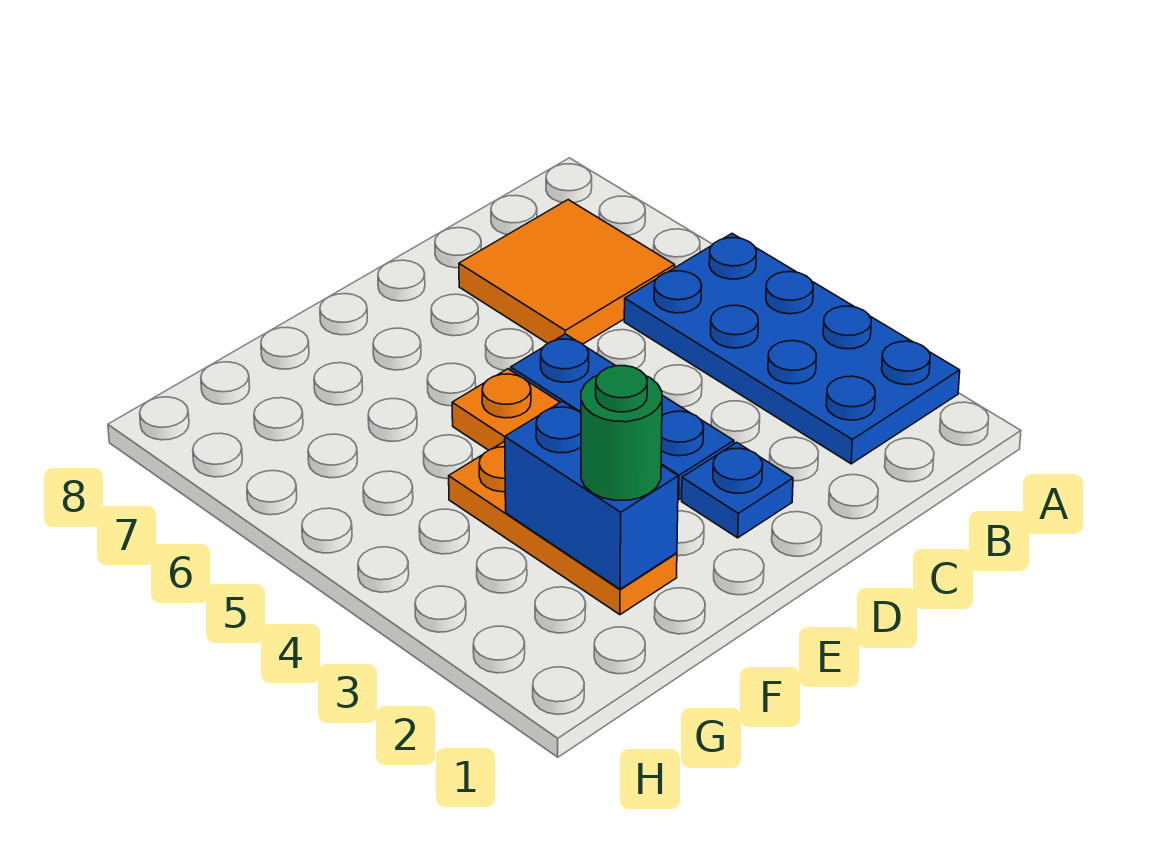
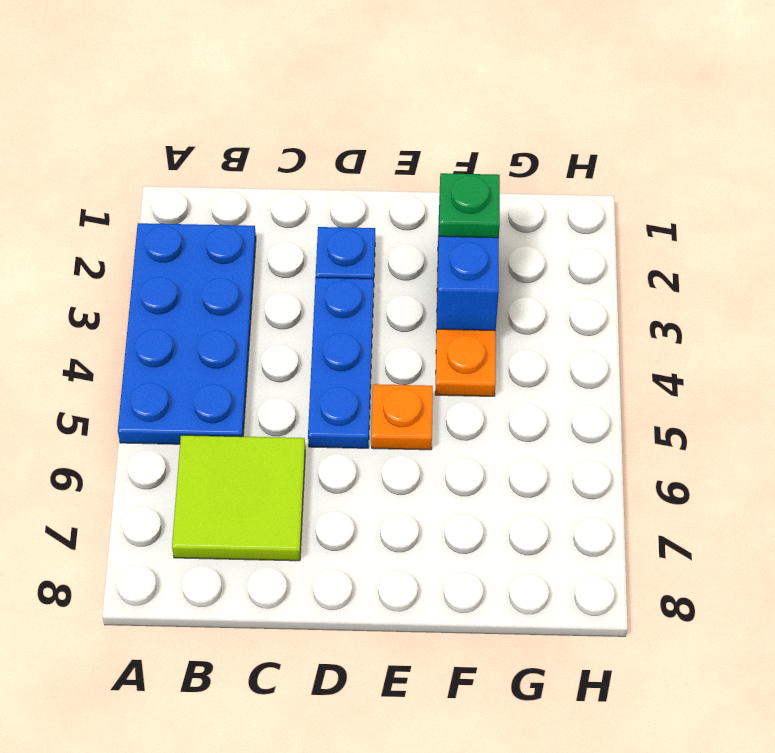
orange tile B6:C7 level 1 -> lime tile B6:C7 level 1
green round brick F2 level 3 -> green plate F2 level 3

